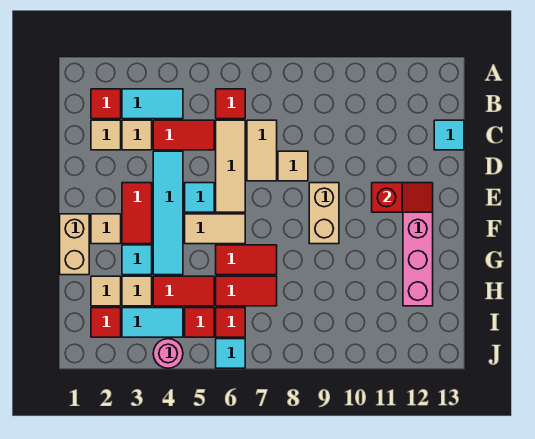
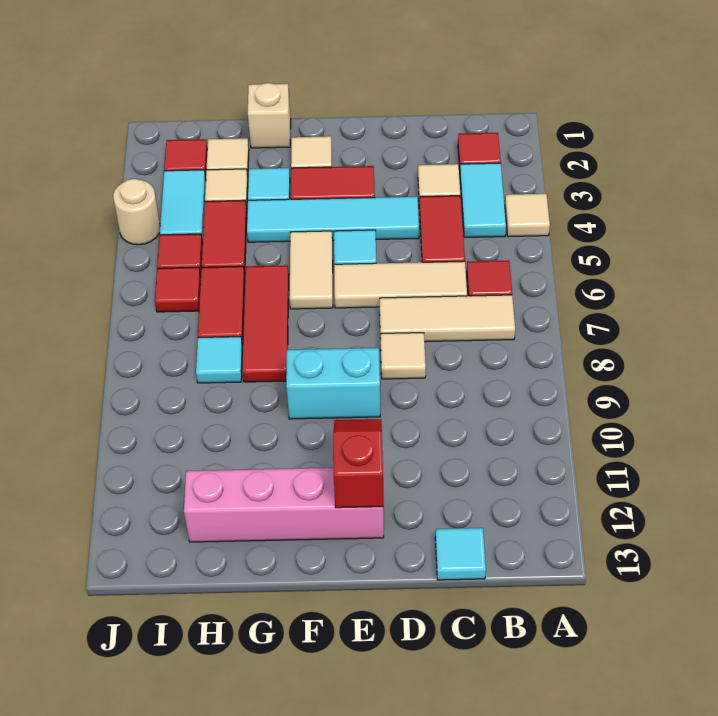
tan tile C2 level 1 -> tan tile A4 level 1
tan tile C7:D7 level 1 -> tan tile B7:D7 level 1
tan brick E9:F9 level 1 -> cyan brick E9:F9 level 1
red slope E11:E12 level 2 top 11 -> red slope E11:E12 level 2 top 12
tan brick F1:G1 level 1 -> tan brick G1 level 1
red tile G6:G7 level 1 -> red tile G6:G8 level 1
pink round brick J4 level 1 -> tan round brick J4 level 1
cyan tile J6 level 1 -> cyan tile H8 level 1

